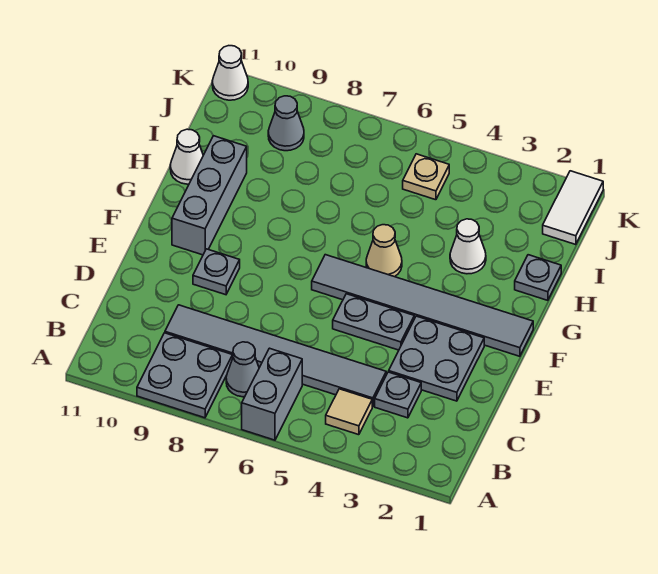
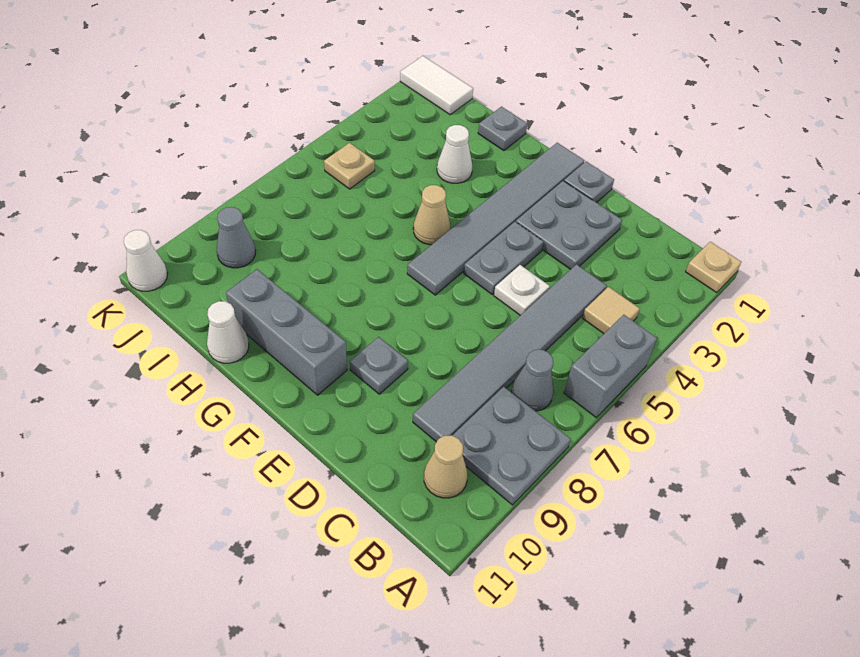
none -> tan plate A1 level 1
grey brick A6:B6 level 1 -> grey brick A5:A6 level 1
none -> tan cone B10 level 1
grey plate C3 level 1 -> grey plate E1 level 1
none -> white plate D5 level 1

